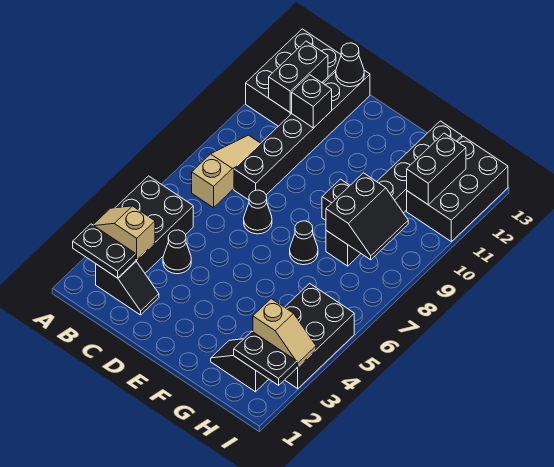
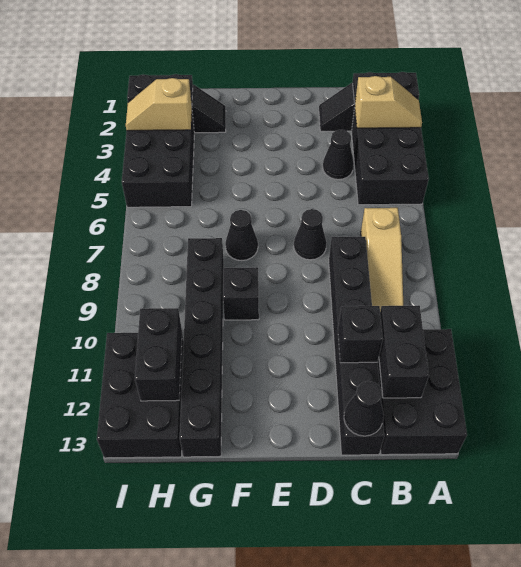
black slope G8:H9 level 2 top G -> none

